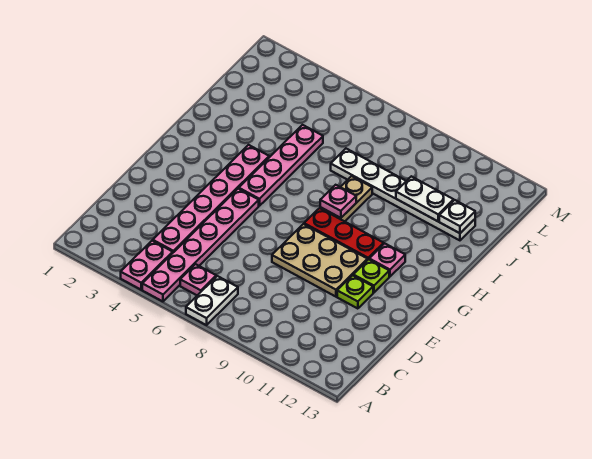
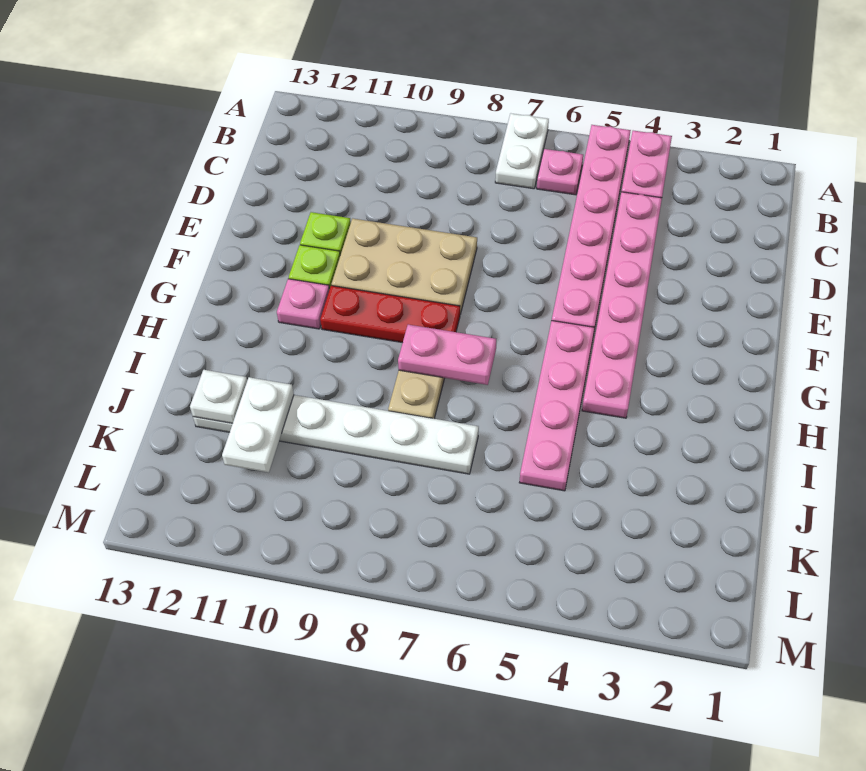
pink plate H8 level 2 -> pink plate H7:H8 level 2
white plate J10:J11 level 2 -> white plate J11:K11 level 2

